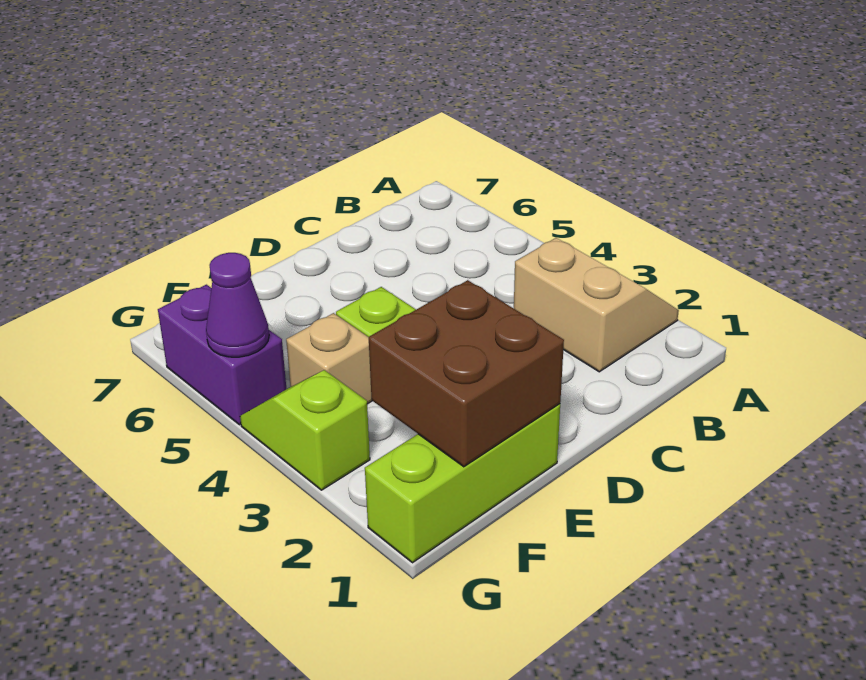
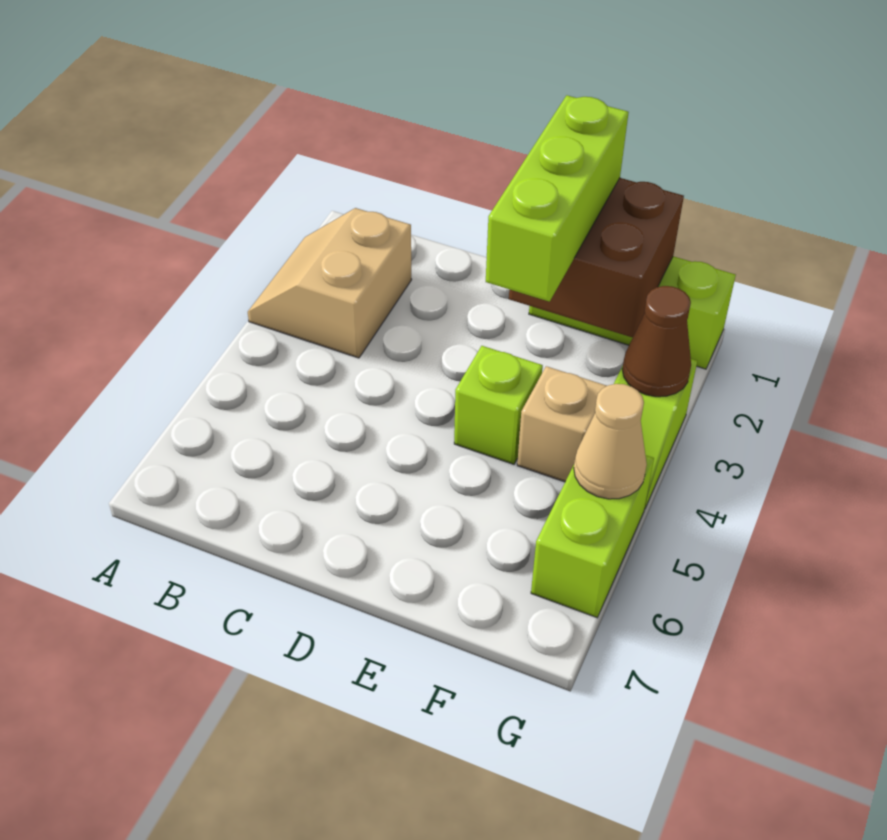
none -> lime brick E1:E3 level 3
none -> brown cone G3 level 2
purple brick G5:G6 level 1 -> lime brick G5:G6 level 1
purple cone G5 level 2 -> tan cone G5 level 2

